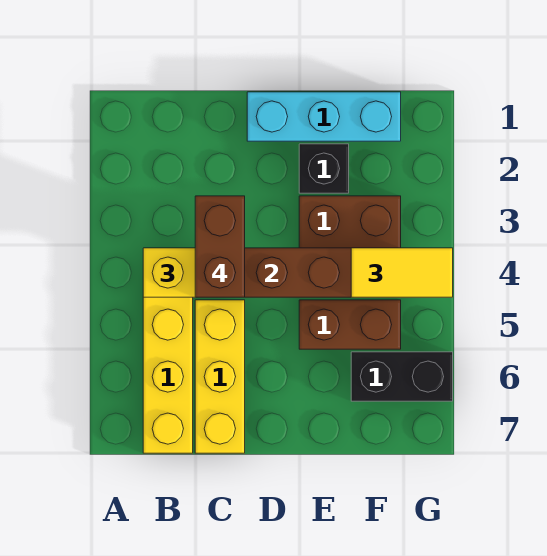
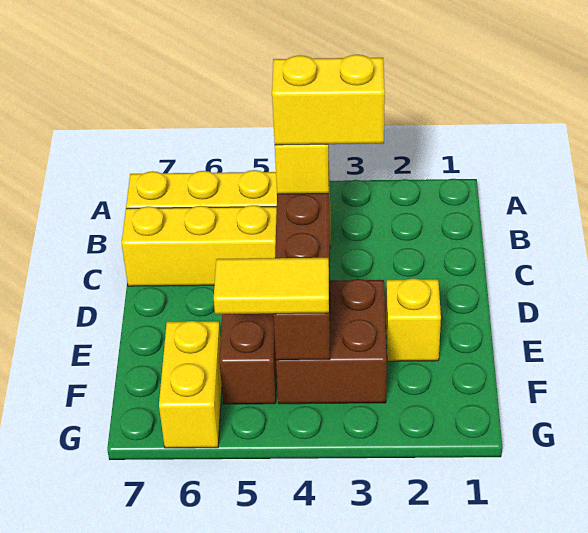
brown brick C3:C4 level 4 -> yellow brick C3:C4 level 4
cyan brick D1:F1 level 1 -> none
black brick E2 level 1 -> yellow brick E2 level 1
yellow tile F4:G4 level 3 -> yellow tile F4:F5 level 3
black brick F6:G6 level 1 -> yellow brick F6:G6 level 1

